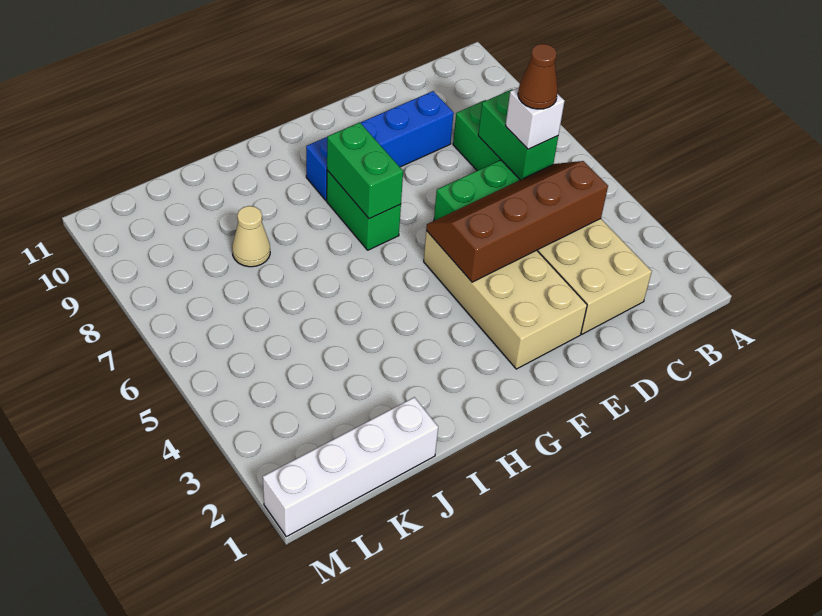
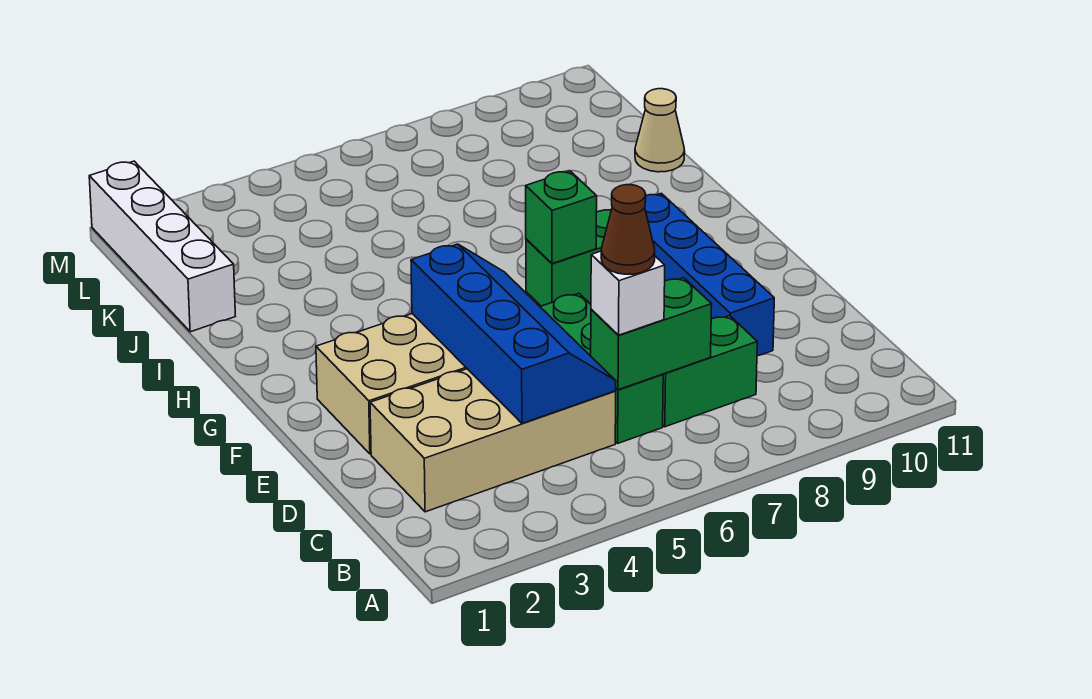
brown slope C4:F5 level 2 top 4 -> blue slope C4:F5 level 2 top 4
green brick G7:G8 level 2 -> green brick G7 level 2
tan cone J8 level 1 -> tan cone J11 level 1

